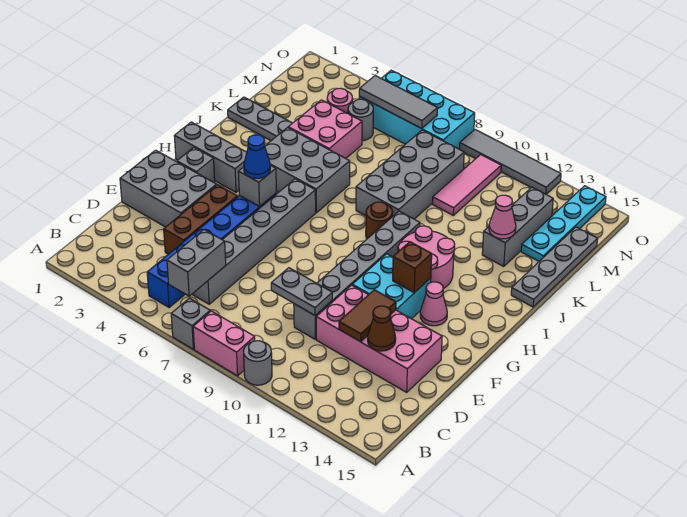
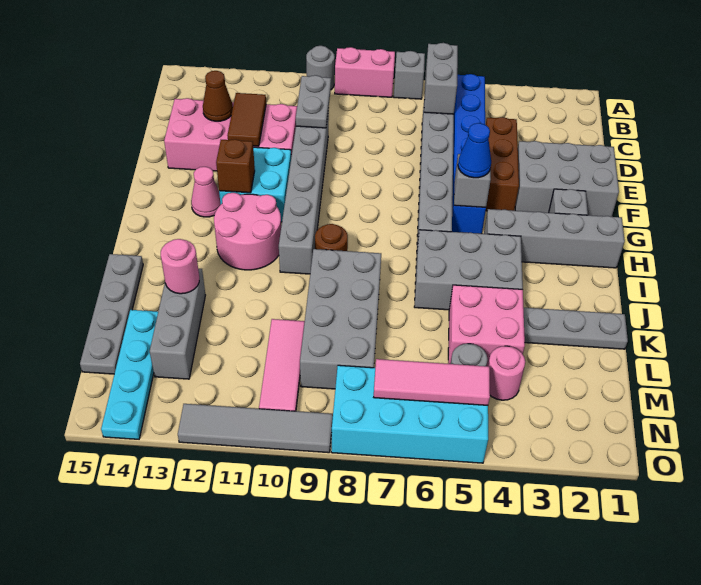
grey plate D9:D10 level 2 -> grey plate C10:D10 level 2
grey brick H1:H3 level 1 -> grey brick H1:H4 level 1
pink cone K13 level 2 -> pink round brick K13 level 2
grey tile N5:N7 level 2 -> pink tile N5:N7 level 2

